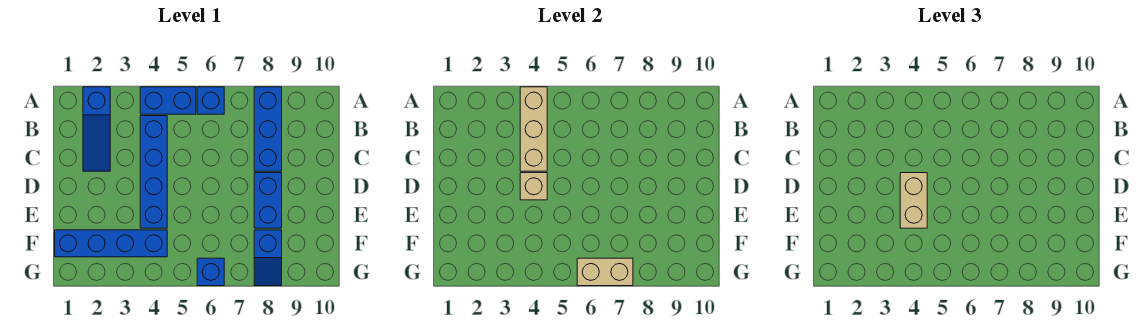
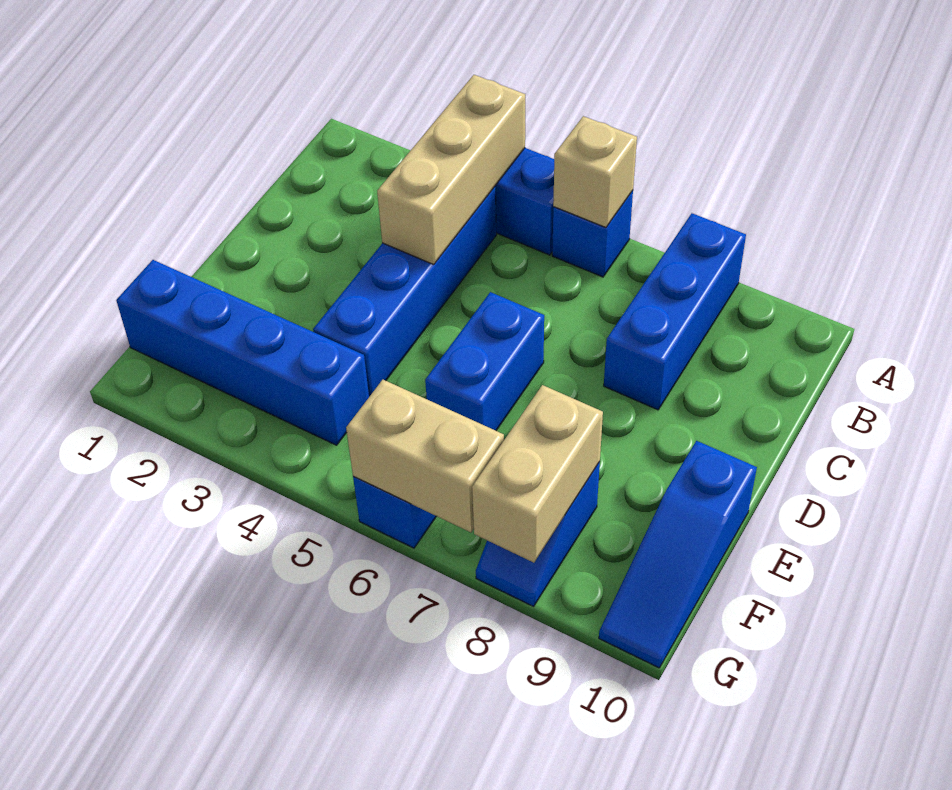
blue slope A2:C2 level 1 top A -> blue slope E10:G10 level 1 top E
tan brick D4 level 2 -> tan brick A6 level 2
tan brick D4:E4 level 3 -> tan brick F8:G8 level 2
blue brick D8:E8 level 1 -> blue brick D6:E6 level 1

